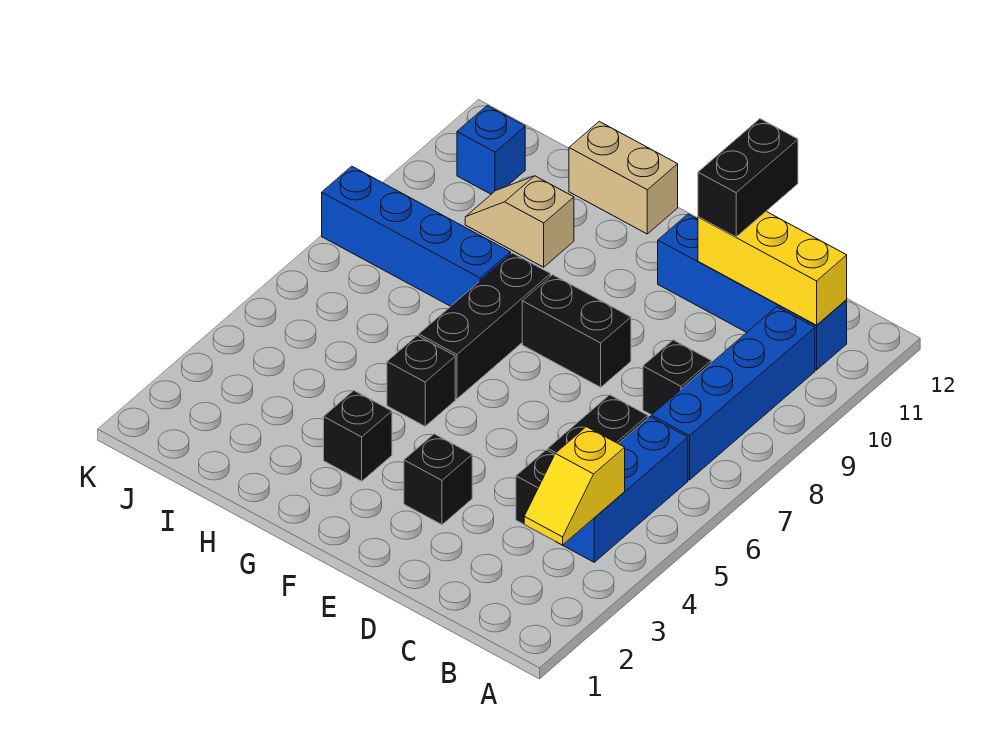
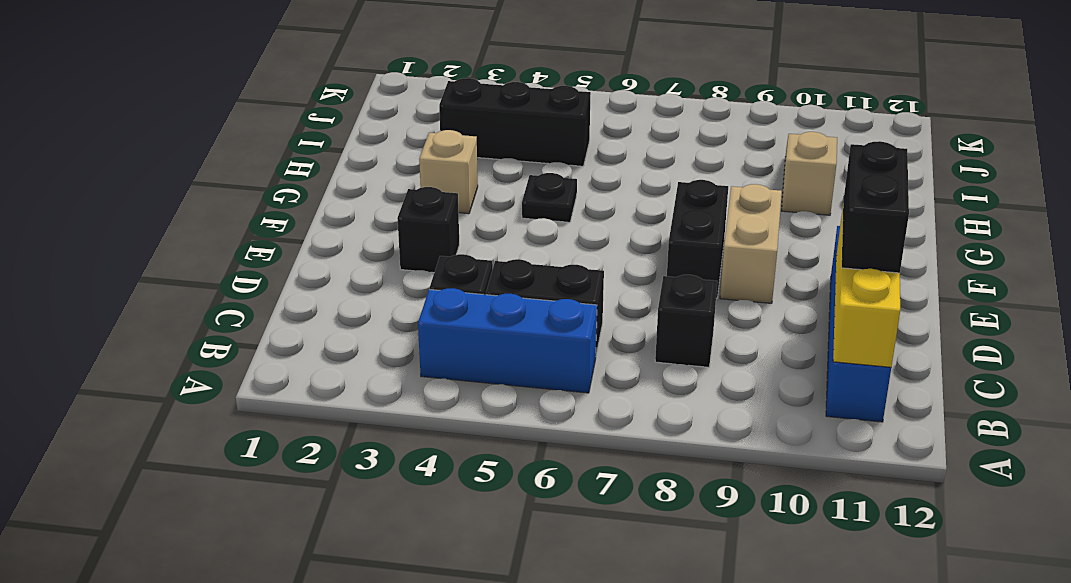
yellow slope B3:B4 level 2 top 4 -> none
blue brick B7:B10 level 1 -> none
black brick D11:D12 level 3 -> black brick C11:D11 level 3
black brick G3 level 1 -> tan brick G3 level 1
black brick G5 level 1 -> black plate G5 level 1
black brick G6:G8 level 1 -> black brick I3:I5 level 1
tan brick G12:H12 level 1 -> tan brick E9:F9 level 1
blue brick H8:K8 level 1 -> none
blue brick J11 level 1 -> none

